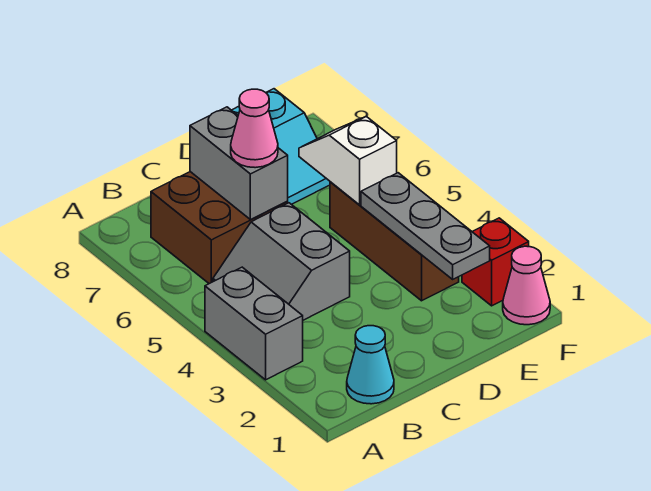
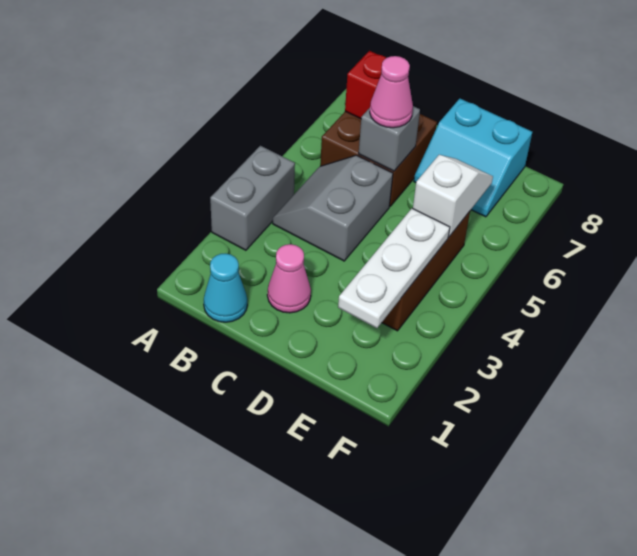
grey brick C6:C7 level 2 -> grey brick C6 level 2
grey plate E2:E4 level 2 -> white plate E2:E4 level 2
pink cone F1 level 1 -> pink cone C2 level 1
red brick F2 level 1 -> red brick B7 level 2

